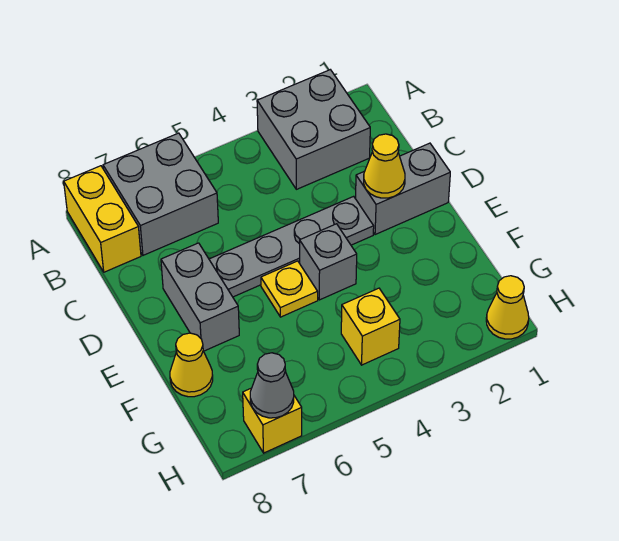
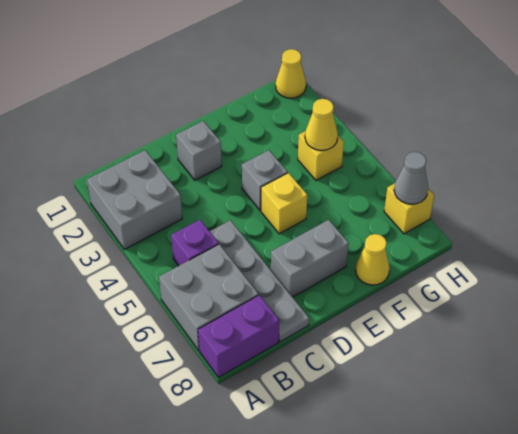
yellow brick A8:B8 level 1 -> purple brick A8:B8 level 1
none -> purple brick B5 level 1
grey brick D1:D2 level 1 -> grey brick D2 level 1
yellow cone D2 level 2 -> yellow cone G4 level 2
grey plate D3:D6 level 1 -> grey plate C5:C8 level 1
yellow plate E5 level 1 -> yellow brick E5 level 1

